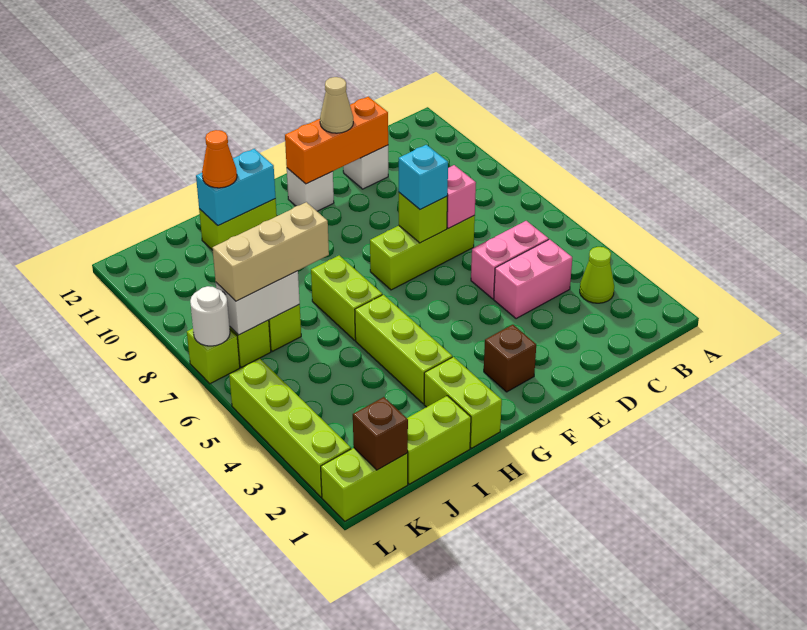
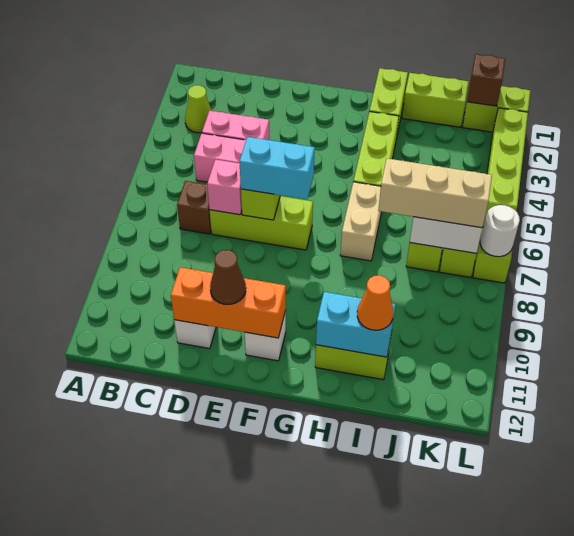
cyan brick E7 level 3 -> cyan brick E7:F7 level 3
tan cone E11 level 3 -> brown cone E11 level 3
brown brick F2 level 1 -> brown brick C7 level 1
lime brick H6:H7 level 1 -> tan brick H6:H7 level 1

